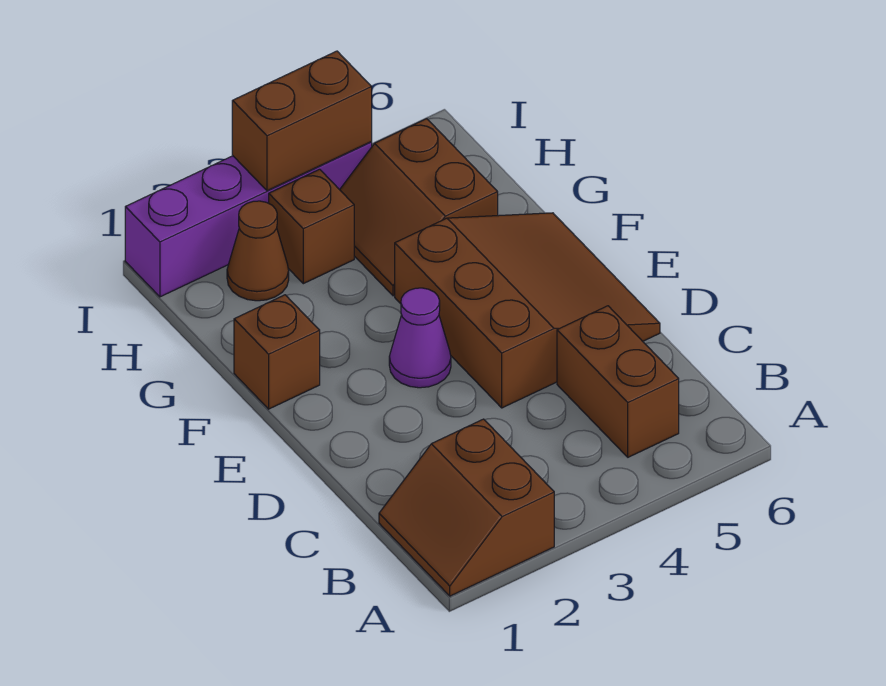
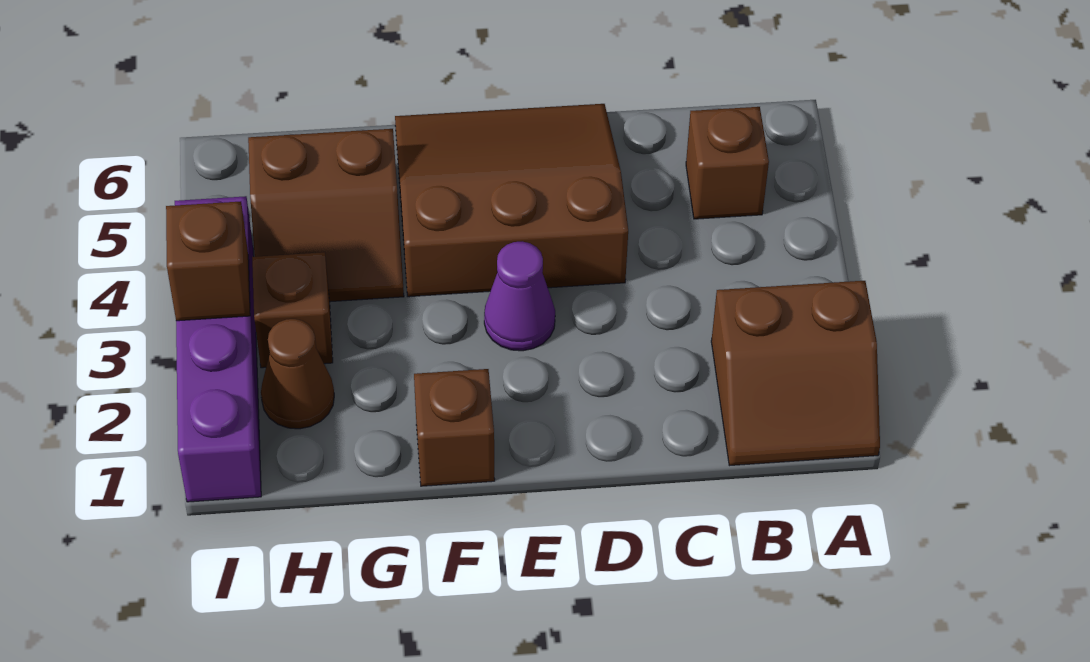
brown brick B5:C5 level 1 -> brown brick B5 level 1
brown brick I3:I4 level 2 -> brown brick I3 level 2

